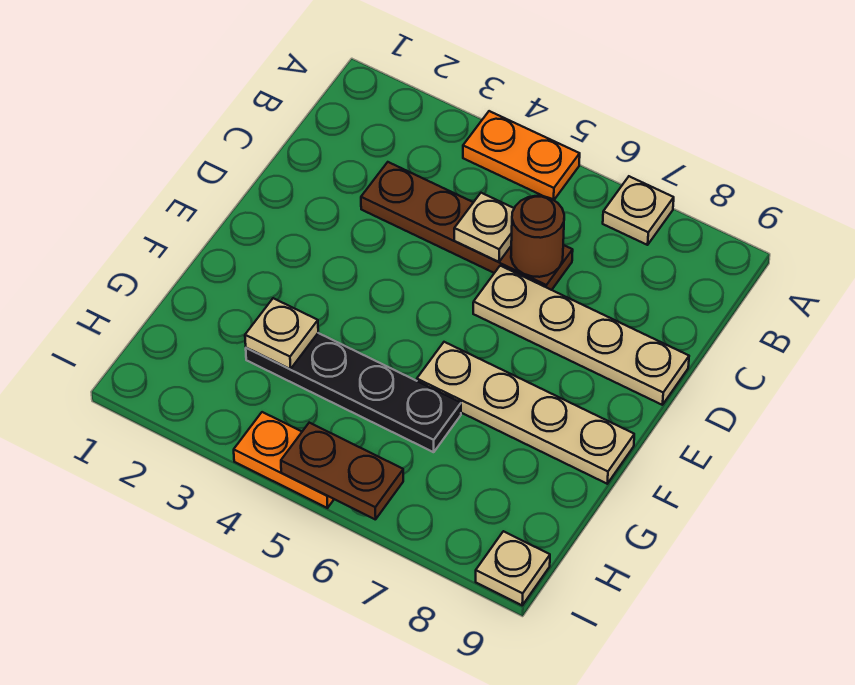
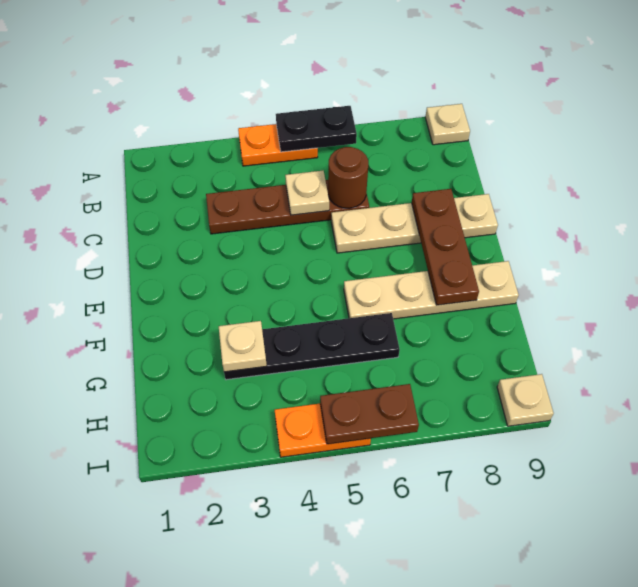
none -> black plate A5:A6 level 2
tan plate A7 level 1 -> tan plate A9 level 1
none -> brown plate D8:F8 level 2

